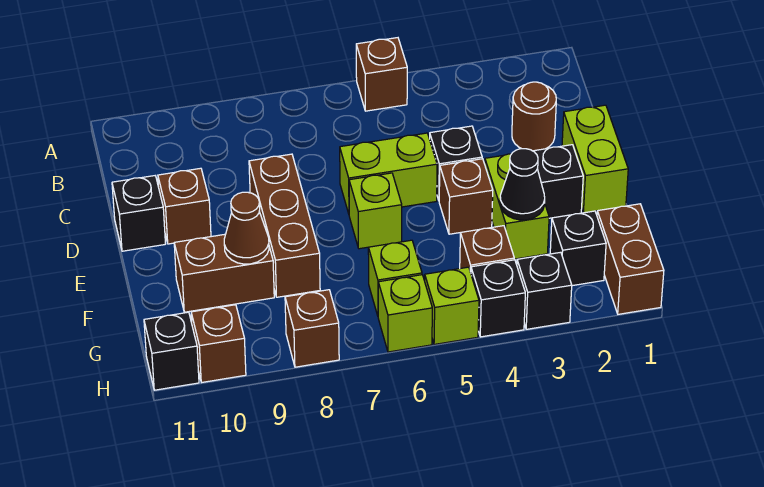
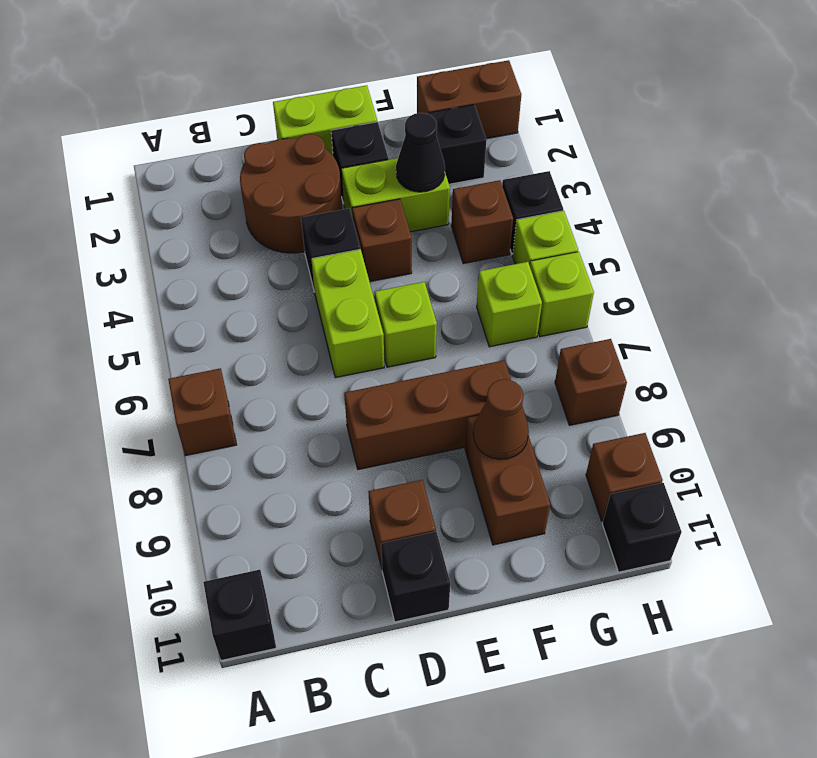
brown brick A5 level 1 -> brown brick A7 level 1
brown round brick C2 level 1 -> brown round brick C2:D3 level 1
black brick H3 level 1 -> black brick A11 level 1

